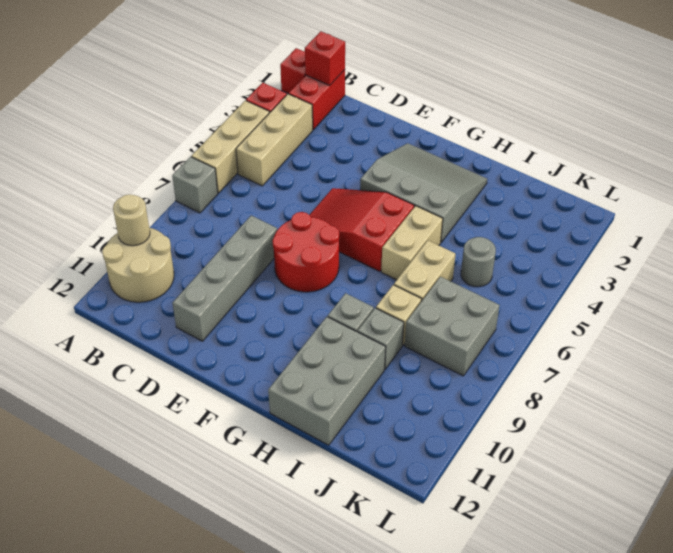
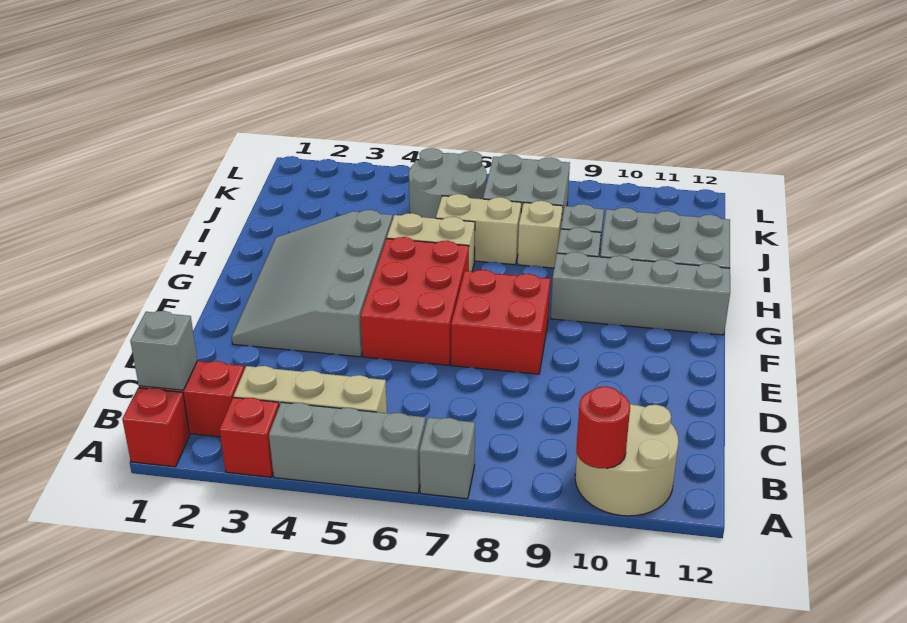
tan brick A4:A6 level 1 -> grey brick A4:A6 level 1
tan round brick A10 level 2 -> red round brick A10 level 2
red brick B1 level 2 -> grey brick B1 level 2
grey brick D8:D11 level 1 -> grey brick G9:G12 level 1
red slope E5:G6 level 1 top G -> red brick E5:G6 level 1
red round brick E7:F8 level 1 -> red brick E7:F8 level 1
grey slope F2:H4 level 1 top 4 -> grey slope E2:H4 level 1 top 4
grey round brick J5 level 1 -> grey round brick J5:K6 level 1

